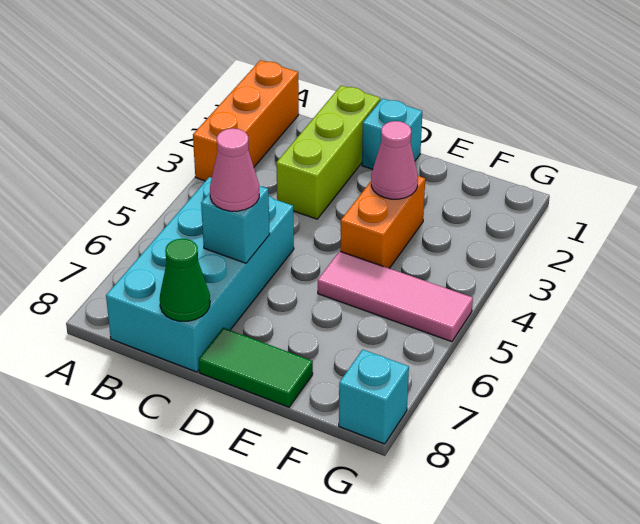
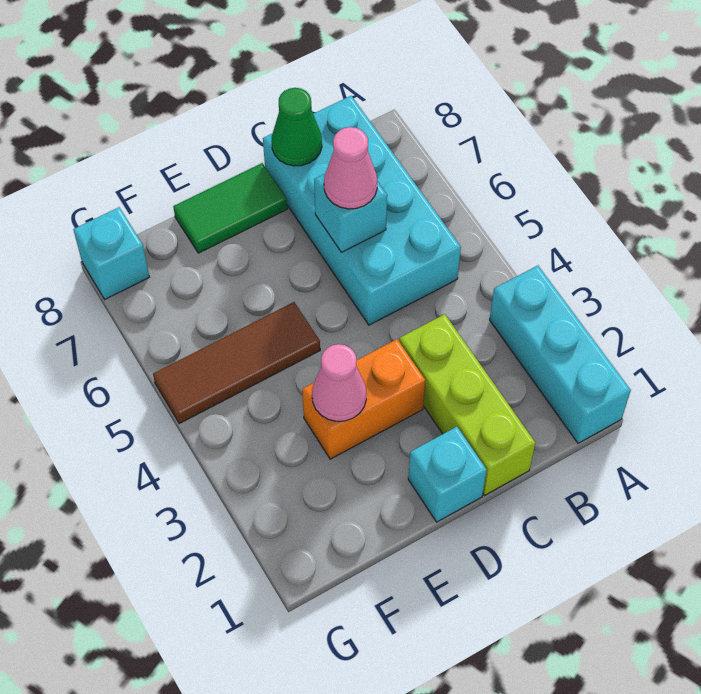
orange brick A1:A3 level 1 -> cyan brick A1:A3 level 1
orange brick E3:E4 level 1 -> orange brick D3:E3 level 1
pink tile E5:G5 level 1 -> brown tile E5:G5 level 1

